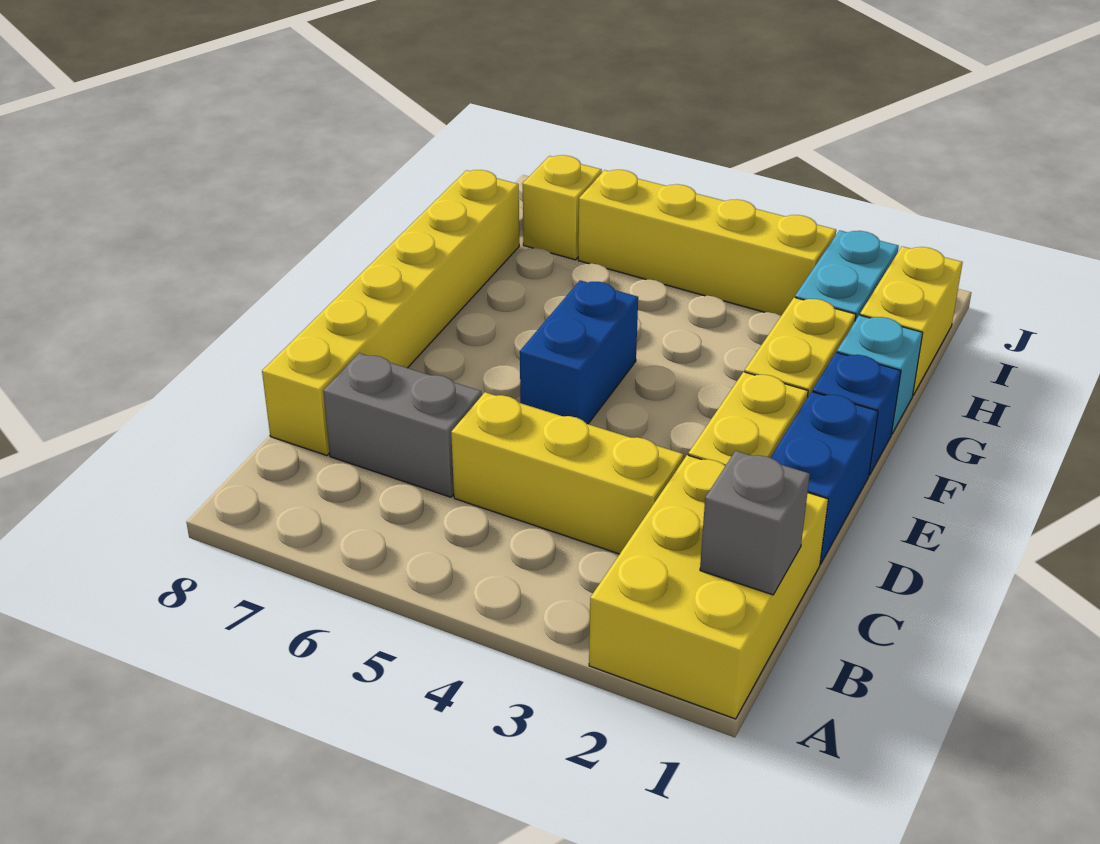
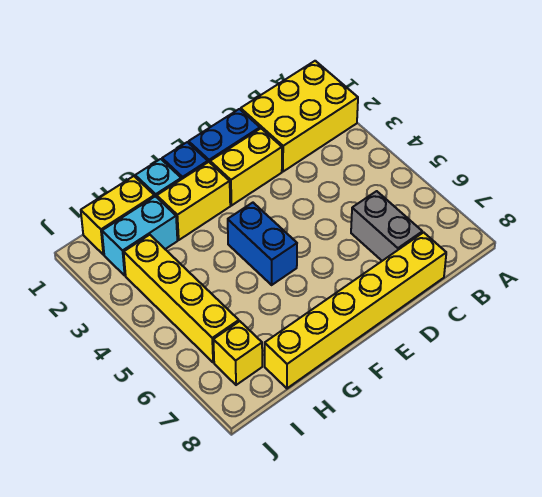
grey brick B1 level 2 -> none
yellow brick C3:C5 level 1 -> none
blue brick E5:F5 level 1 -> blue brick F4:F5 level 1

